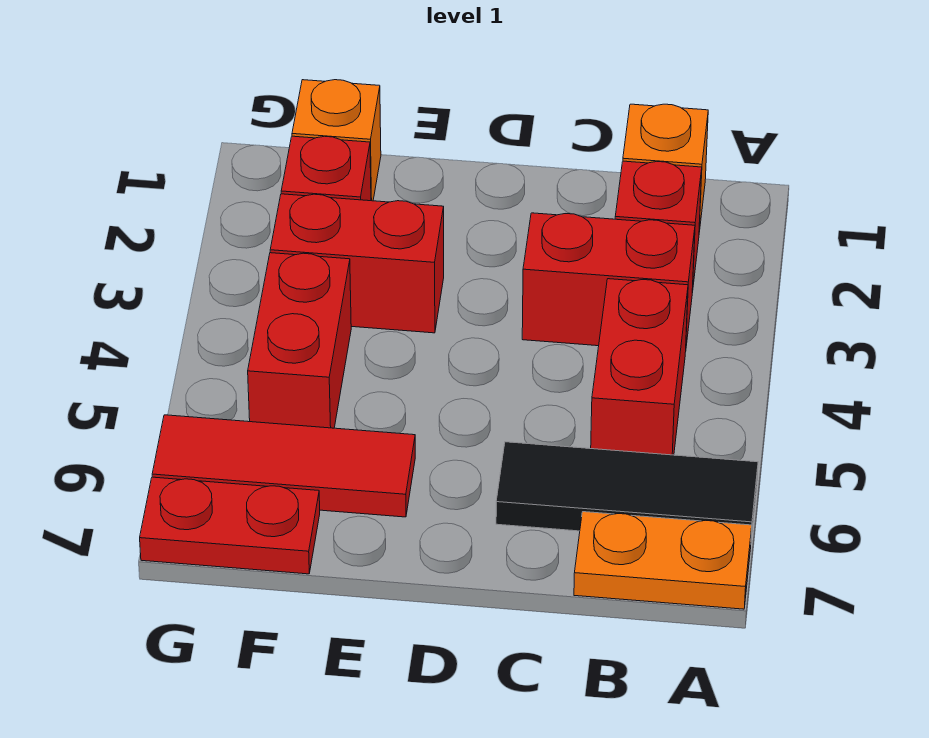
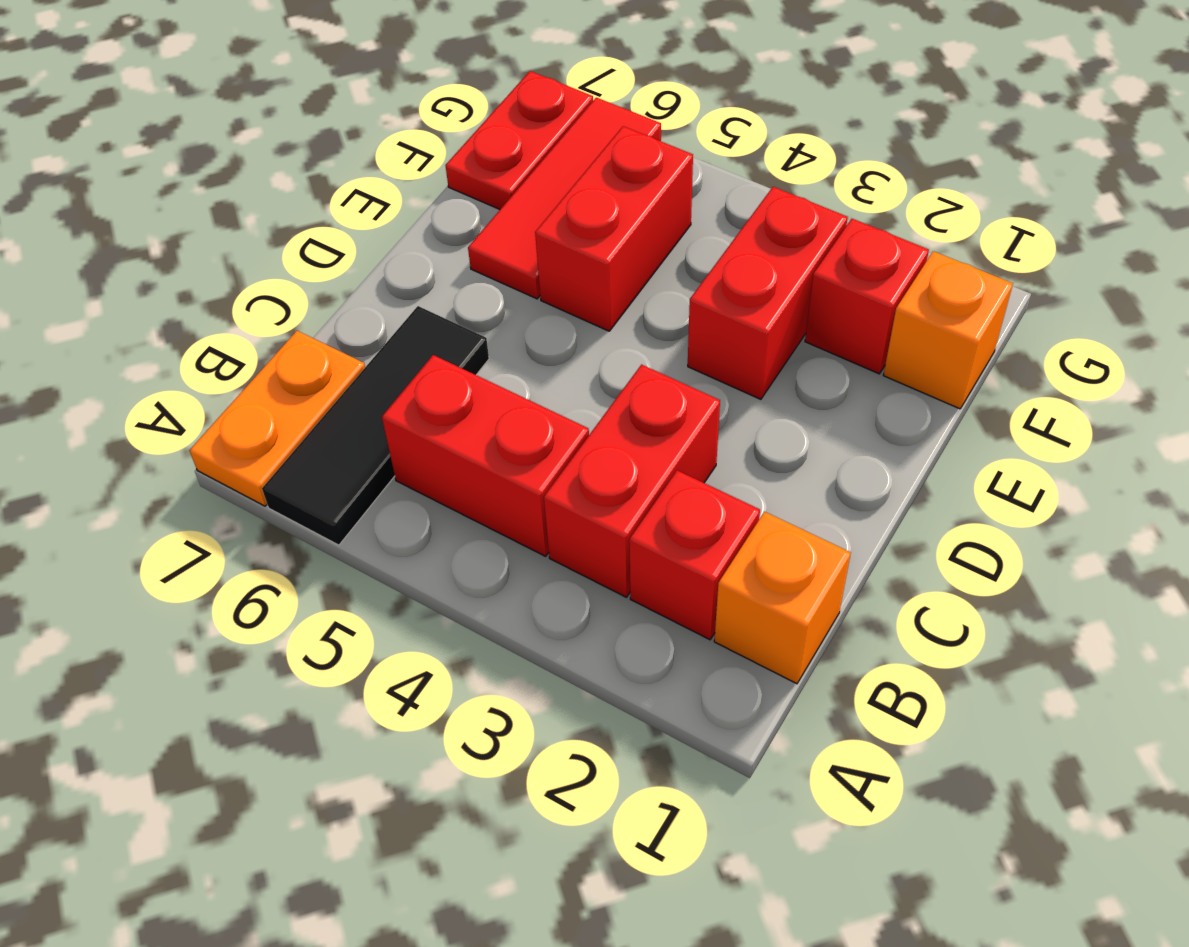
red brick F4:F5 level 1 -> red brick E5:F5 level 1

